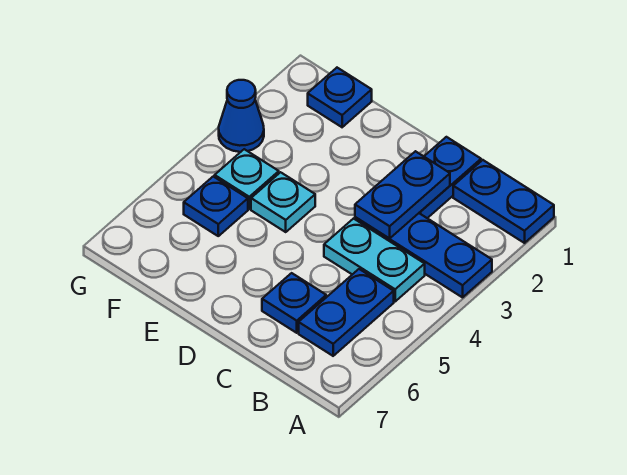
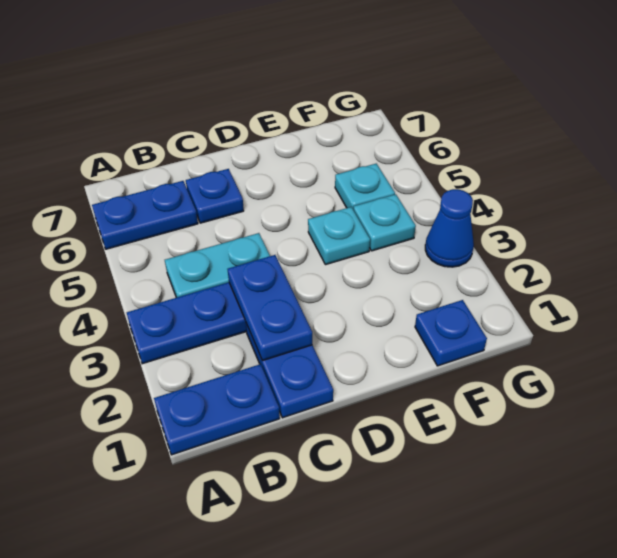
blue plate B5:B6 level 1 -> blue plate A6:B6 level 1
blue plate F5 level 1 -> cyan plate F5 level 1

